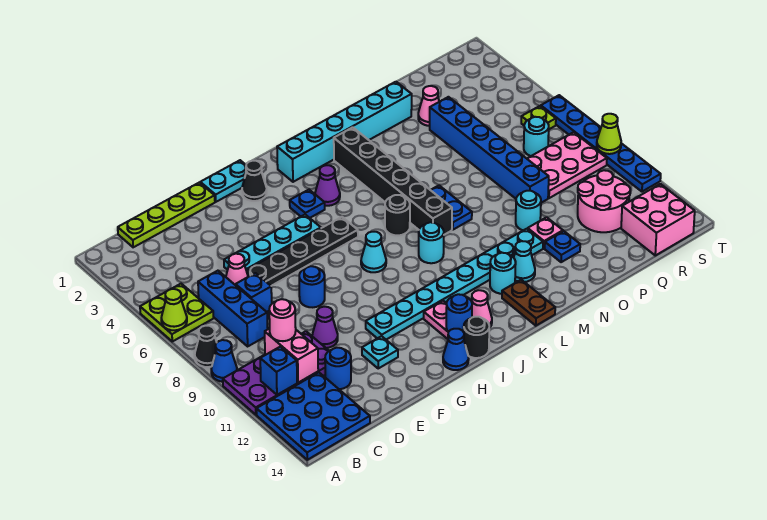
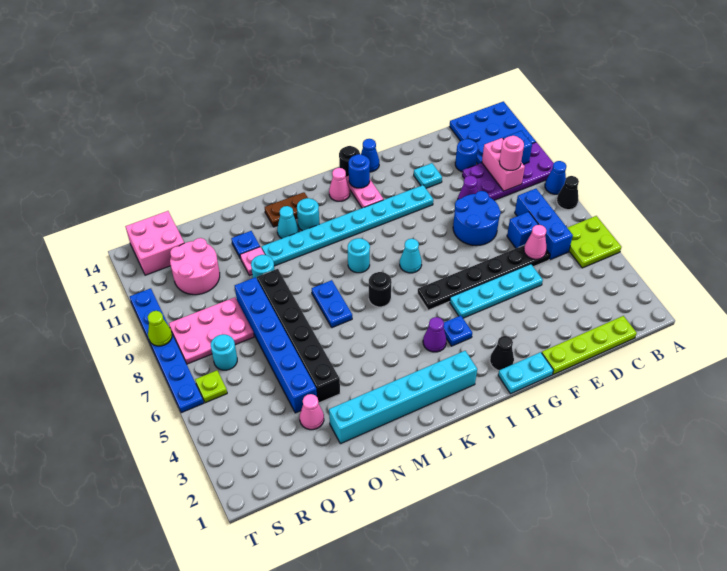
lime cone A6 level 2 -> none
blue round brick F8 level 1 -> blue round brick E8:F9 level 1
black brick L3:L8 level 1 -> black brick O4:O9 level 1
brown plate L13:L14 level 1 -> brown plate L13:M13 level 1

